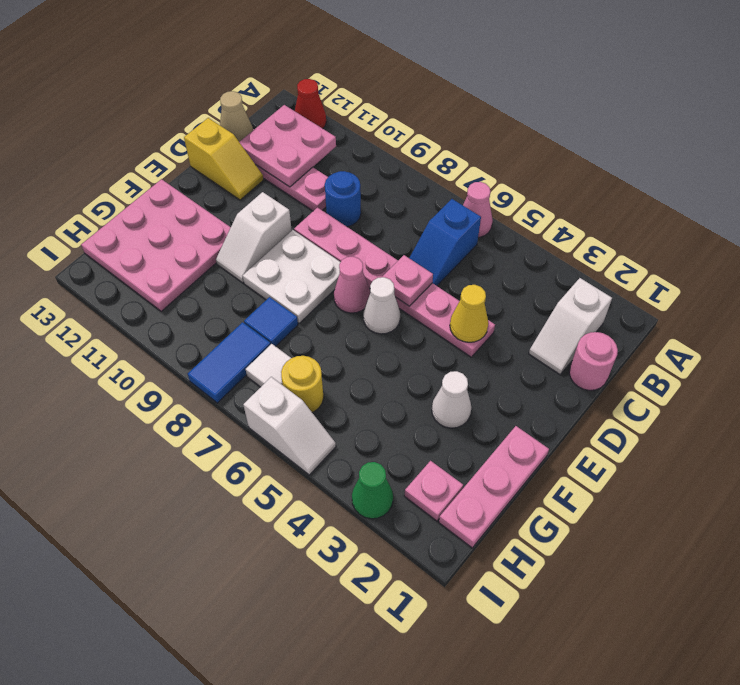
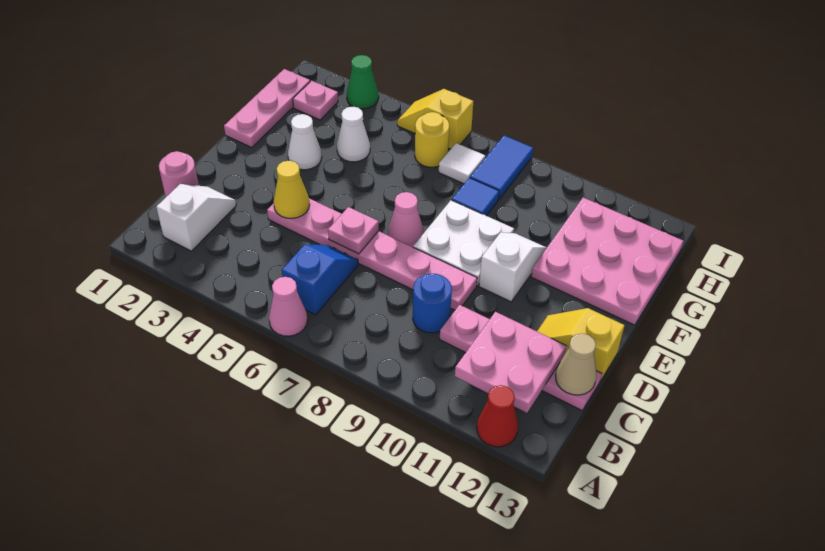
white cone E6 level 1 -> white cone G4 level 1
white slope I5:I6 level 1 top 6 -> yellow slope I5:I6 level 1 top 6

